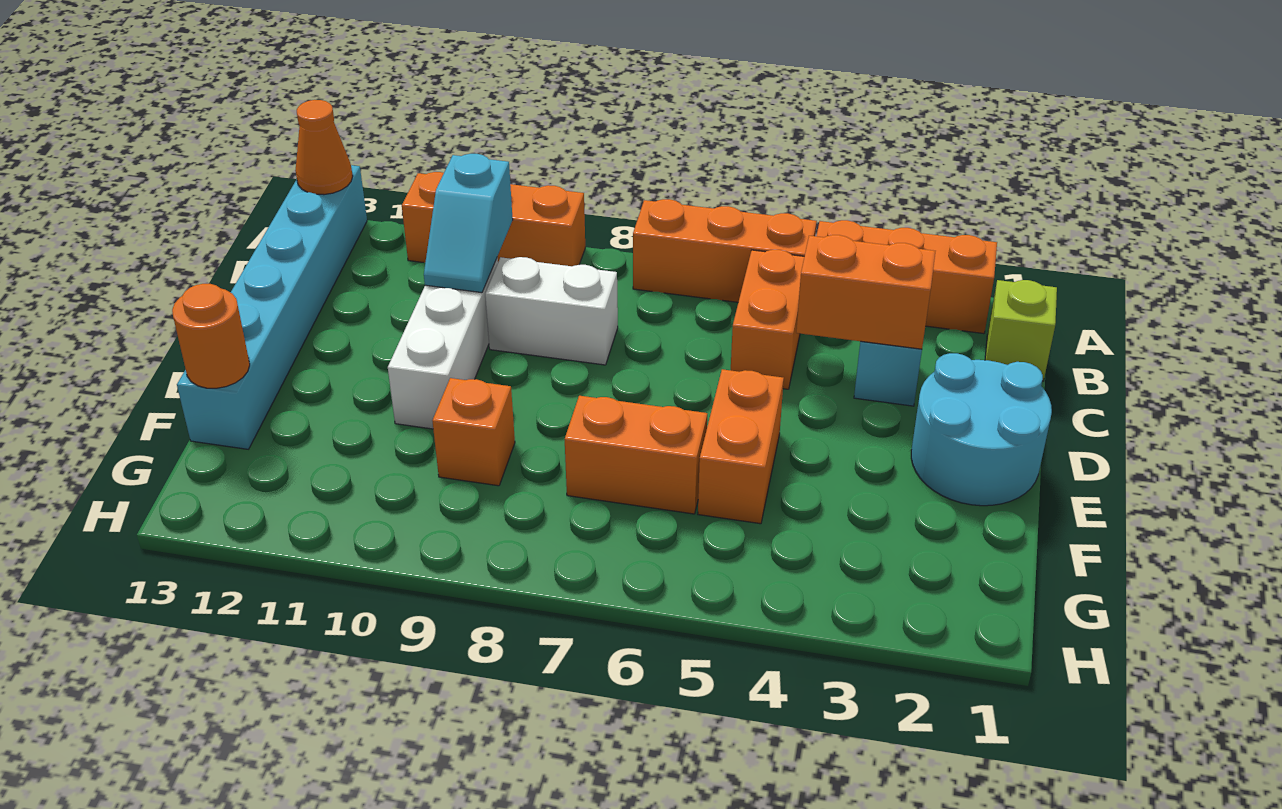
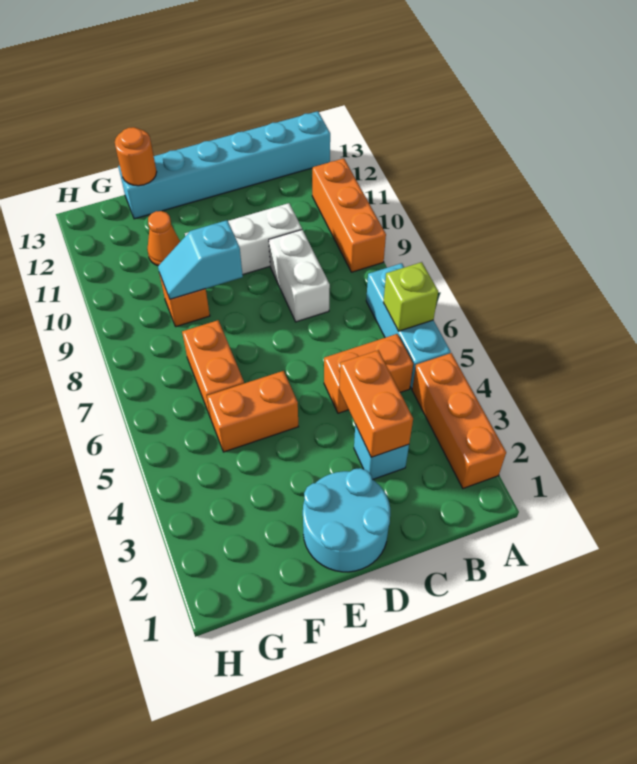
orange brick A5:A7 level 1 -> cyan brick A5:A7 level 1
orange cone A13 level 2 -> orange cone F11 level 1
lime brick B1 level 1 -> lime brick A6 level 2
cyan slope B10:C10 level 2 top B -> cyan slope E9:F9 level 2 top E

